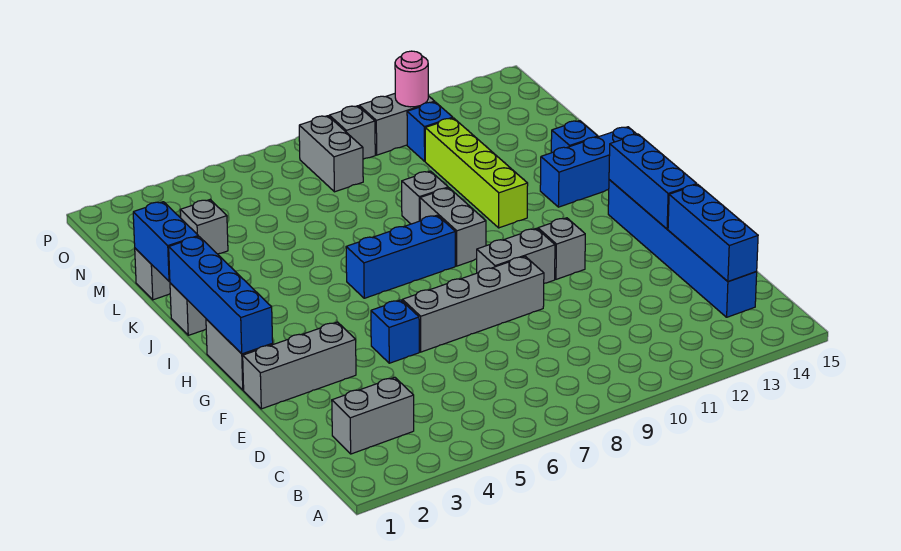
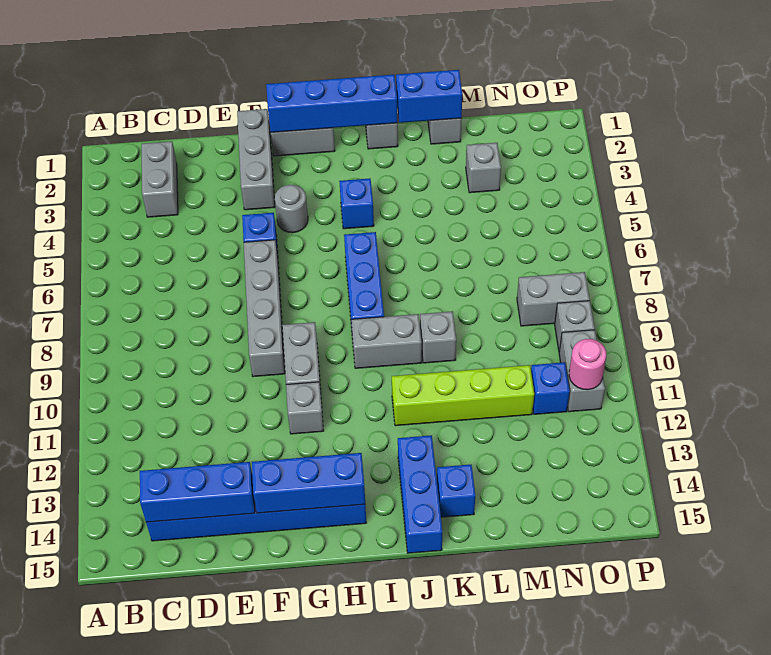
none -> grey round brick G4 level 1
none -> blue brick I4 level 1

